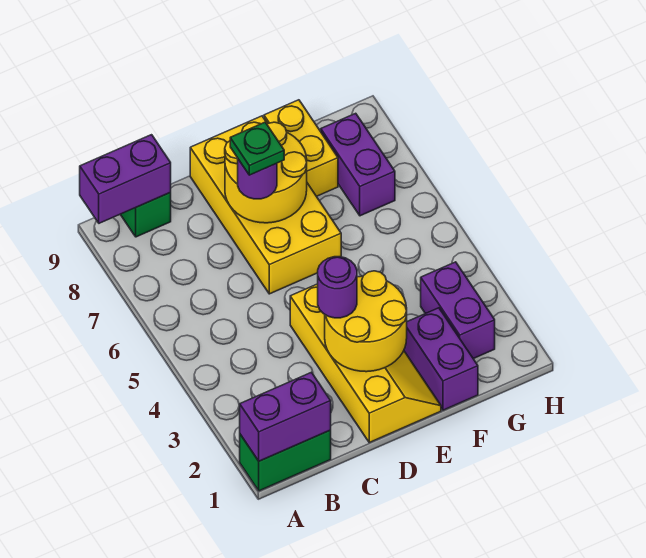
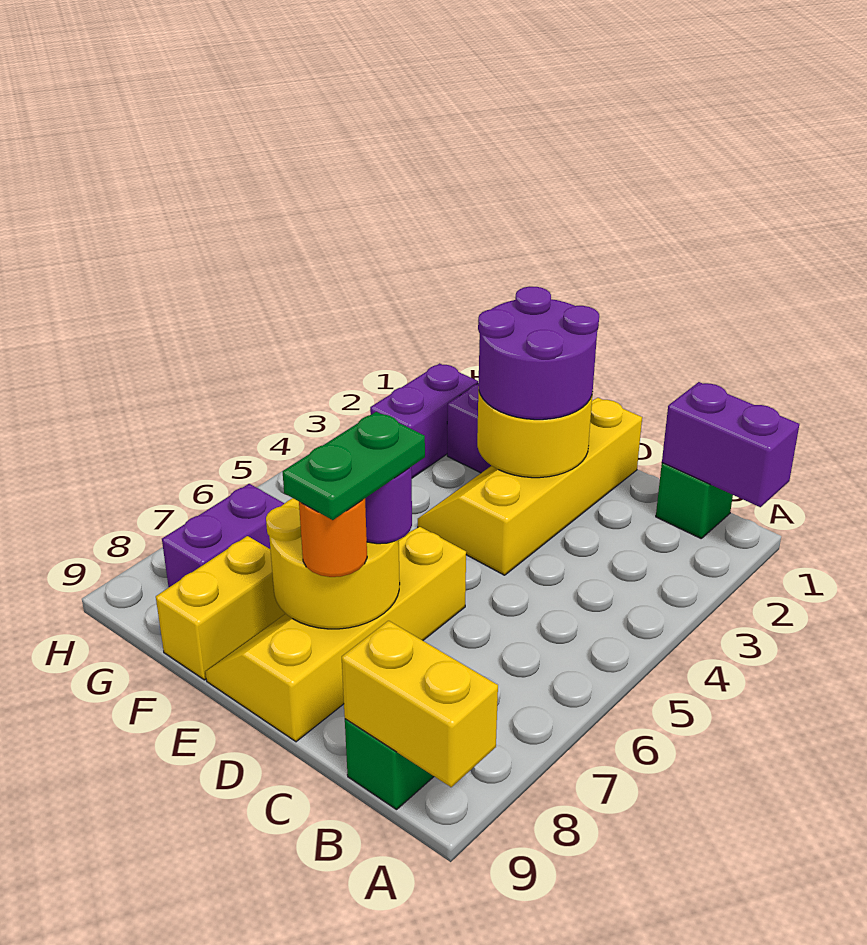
green brick A1:B1 level 1 -> green brick B1 level 1
purple brick A9:B9 level 2 -> yellow brick A9:B9 level 2
purple round brick D3 level 3 -> purple round brick D2:E3 level 3
yellow brick D6:E9 level 1 -> yellow slope D6:E9 level 1 top D
green plate D7 level 4 -> green plate D7:D8 level 4
none -> orange round brick D8 level 3

